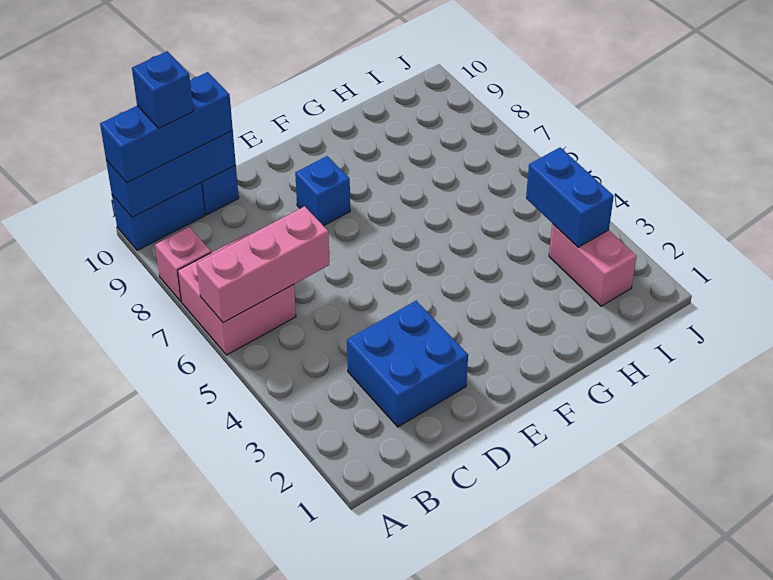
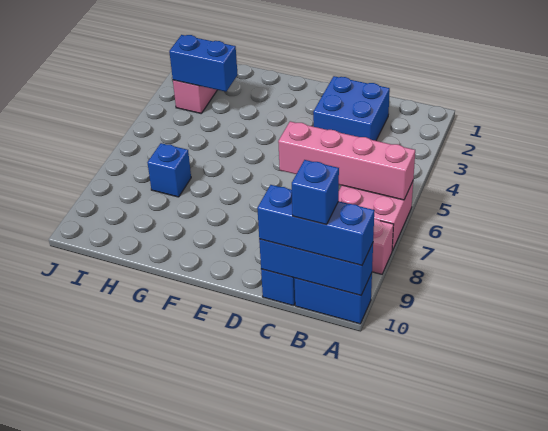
pink brick A6:C6 level 2 -> pink brick A6:D6 level 2
blue brick E8 level 1 -> blue brick H7 level 1
blue brick I3:I4 level 2 -> blue brick H3:I3 level 2

